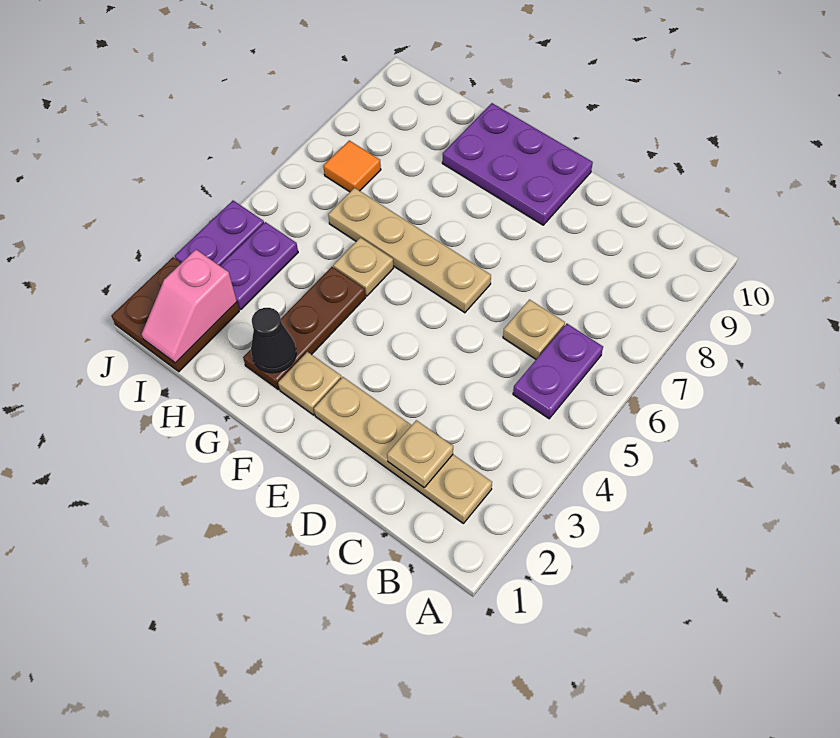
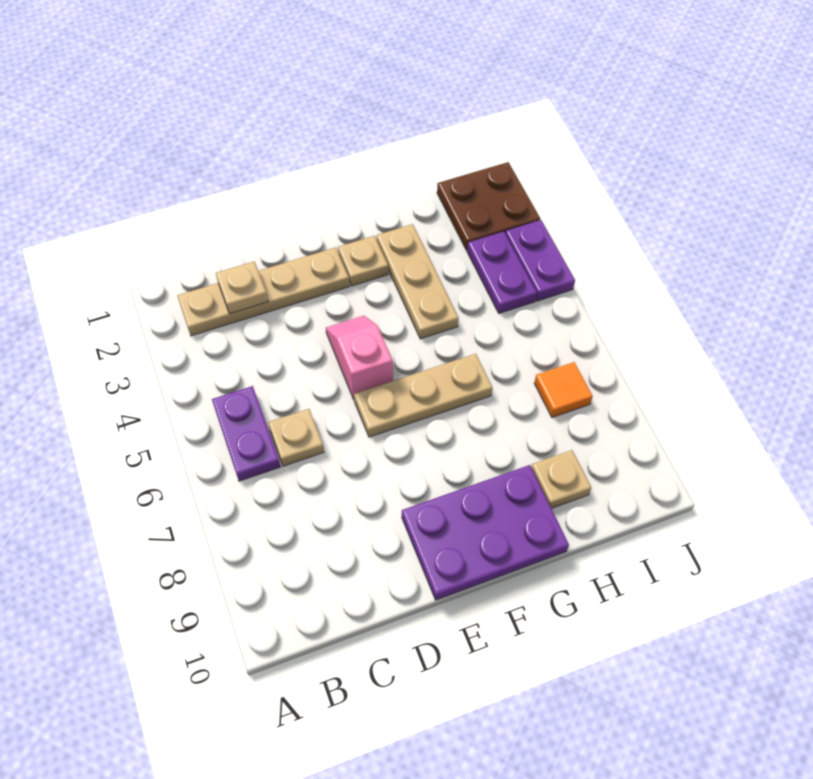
tan plate E6:H6 level 1 -> tan plate E6:G6 level 1
brown plate G2:G4 level 1 -> tan plate G2:G4 level 1
black cone G2 level 2 -> none
tan plate G5 level 1 -> tan plate H9 level 1
pink slope I1:I2 level 2 top 2 -> pink slope E4:E5 level 1 top 5

